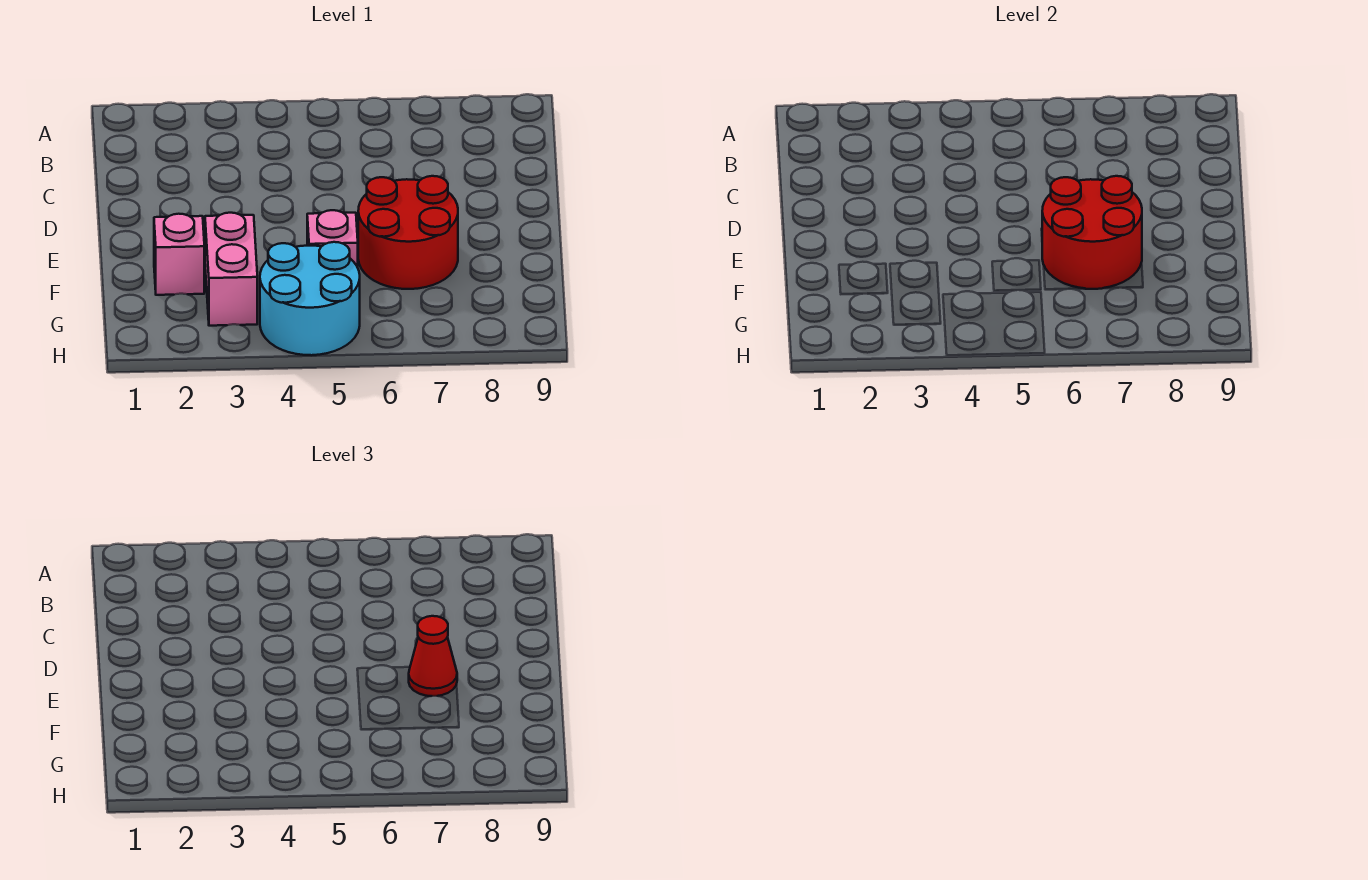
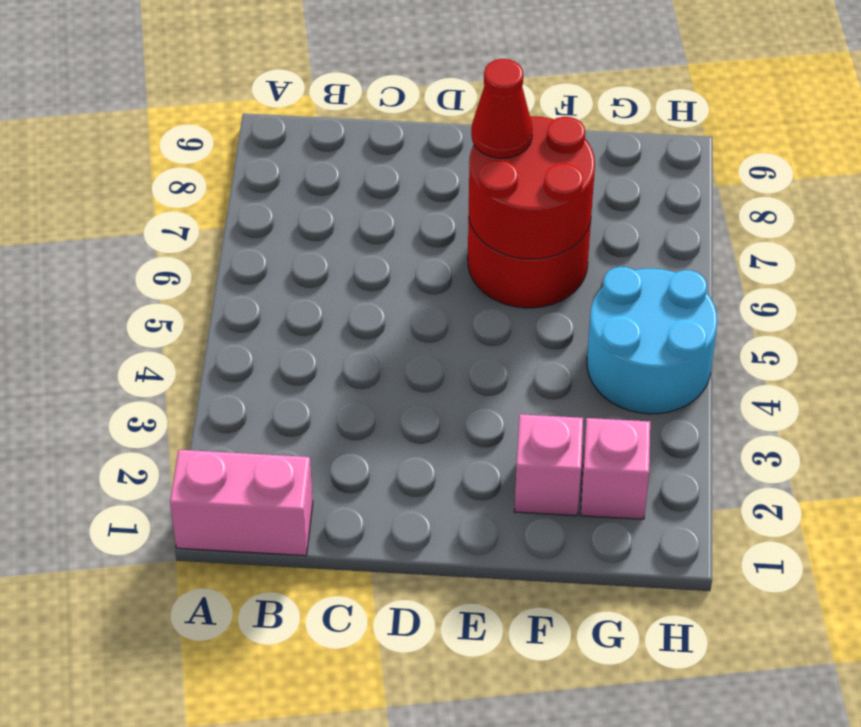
pink brick F3:G3 level 1 -> pink brick A1:B1 level 1
pink brick F5 level 1 -> pink brick G2 level 1

